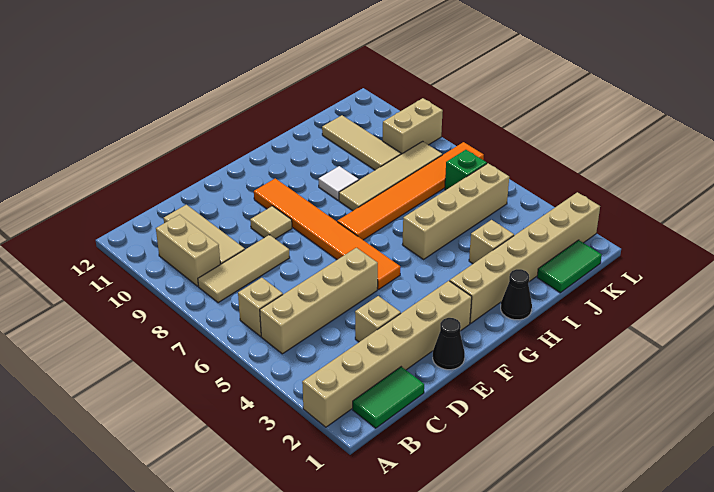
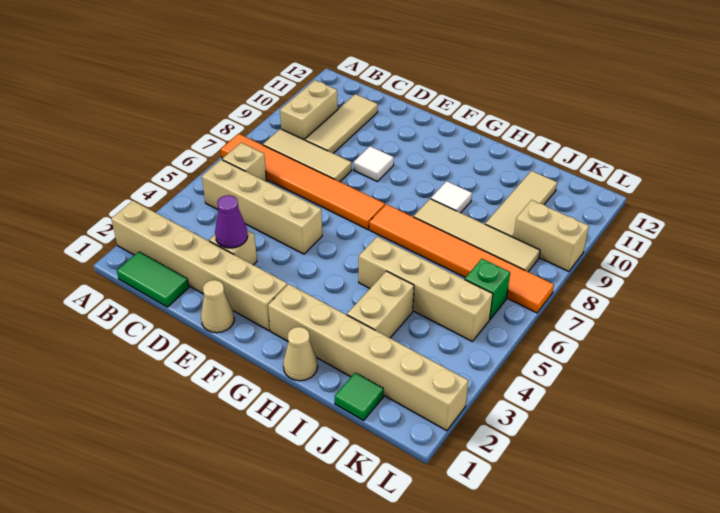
none -> purple cone D3 level 2
black cone E1 level 1 -> tan cone E1 level 1
tan tile E9 level 1 -> white tile E9 level 1
orange tile F5:F10 level 1 -> orange tile A7:F7 level 1
black cone H1 level 1 -> tan cone H1 level 1
tan brick I3 level 1 -> tan brick I3:I4 level 1
green tile J1:K1 level 1 -> green tile J1 level 1

